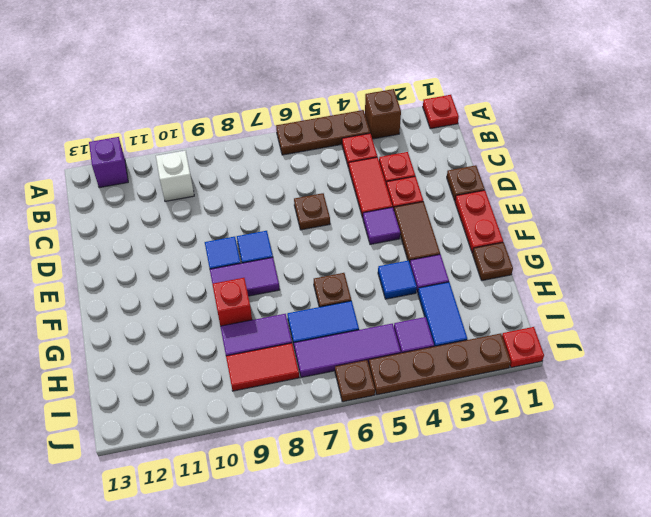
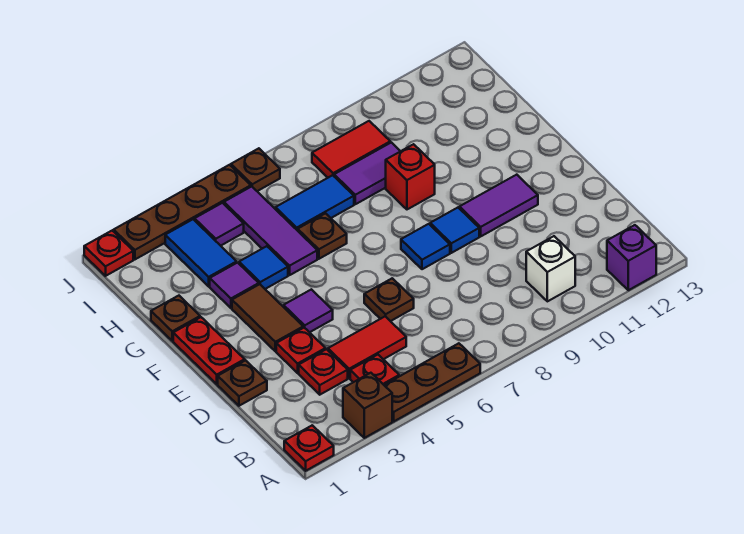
red tile C4:D4 level 1 -> red tile C4:C5 level 1
purple tile F8:F9 level 1 -> purple tile E10:E11 level 1
purple tile I5:I7 level 1 -> purple tile G5:I5 level 1

